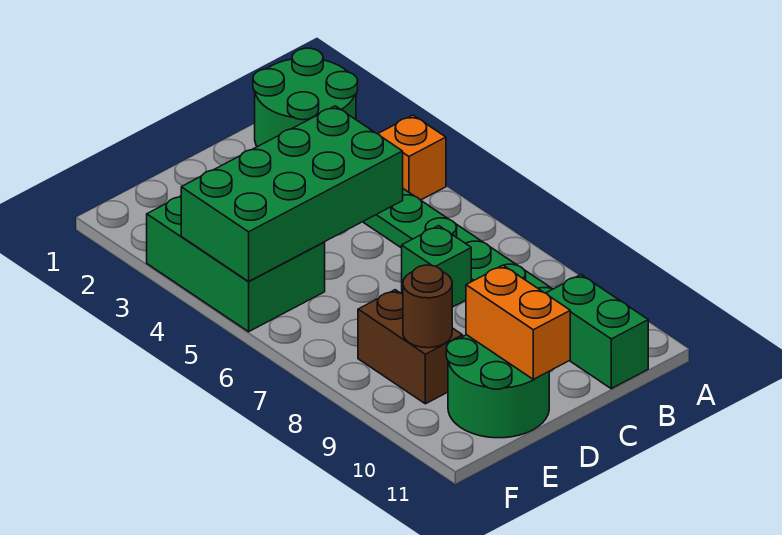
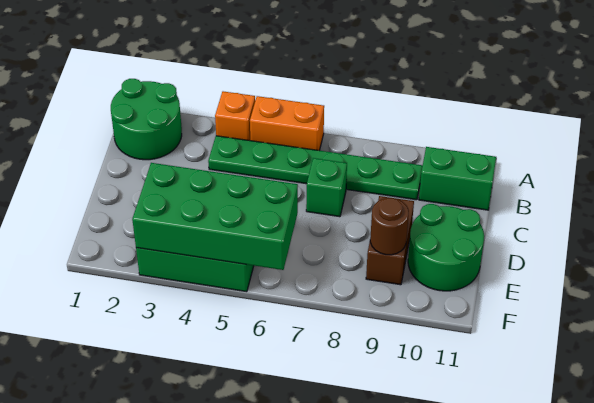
green brick C4:F5 level 2 -> green brick E3:F6 level 2
orange brick D10:D11 level 2 -> orange brick A5:A6 level 1
brown brick E8:E9 level 1 -> brown brick D9:E9 level 1

